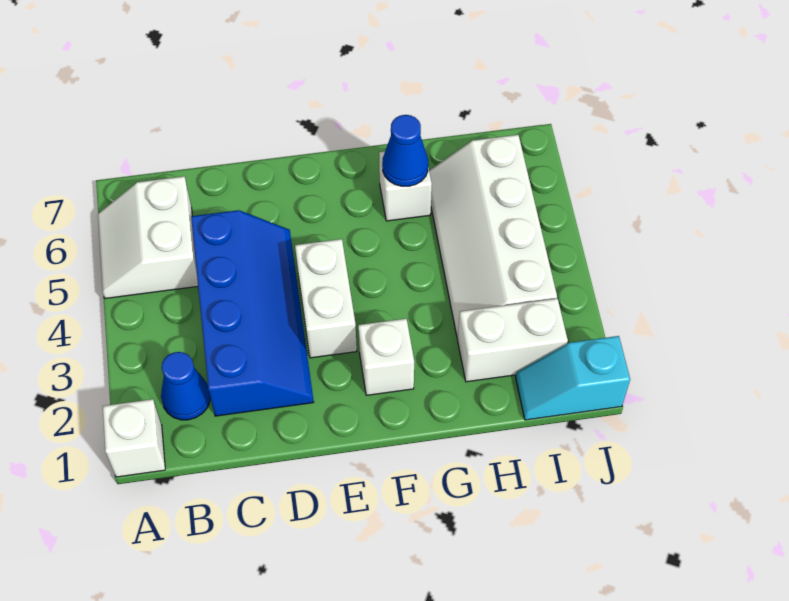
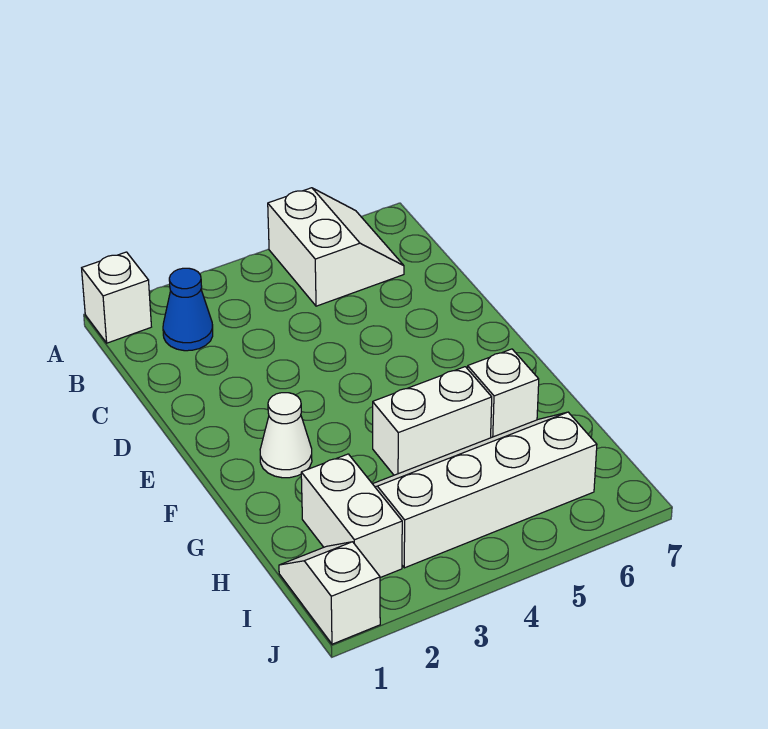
white slope A5:B6 level 1 top B -> white slope A5:B6 level 1 top 5
blue slope C2:D5 level 1 top C -> none
white brick E3:E4 level 1 -> white brick G4:G5 level 1
white brick F2 level 1 -> white cone F2 level 1
blue cone G6 level 2 -> none
cyan slope I1:J1 level 1 top J -> white slope I1:J1 level 1 top J

